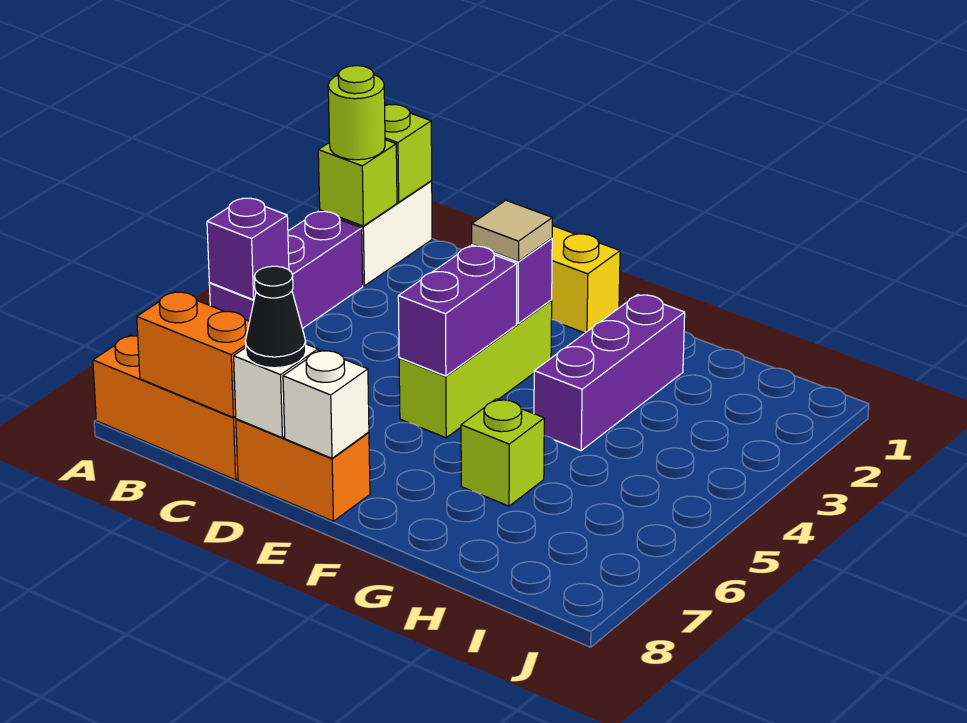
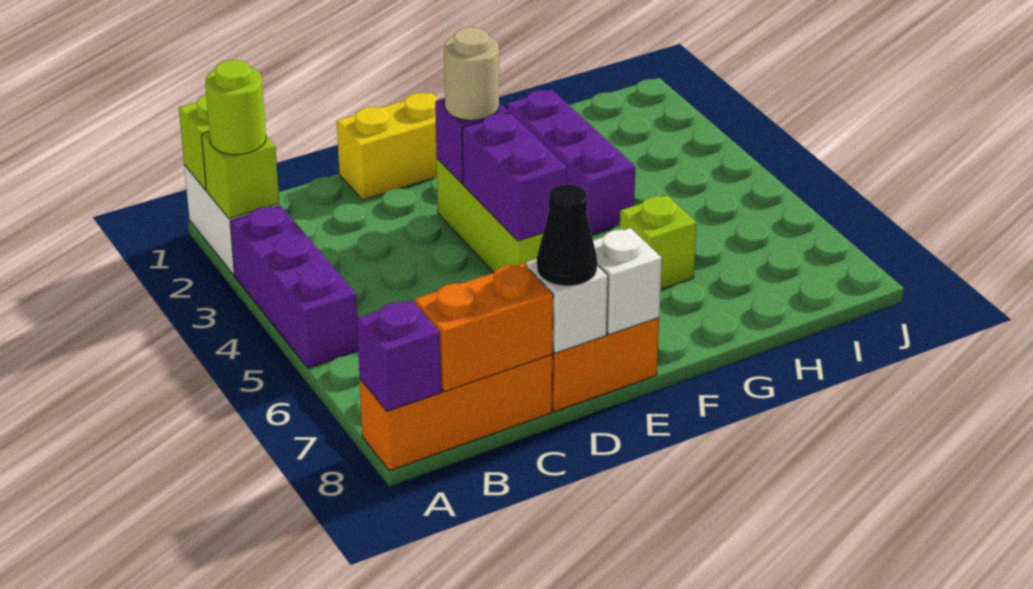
purple brick A5 level 2 -> purple brick A8 level 2
tan tile E3 level 3 -> tan round brick E3 level 3

